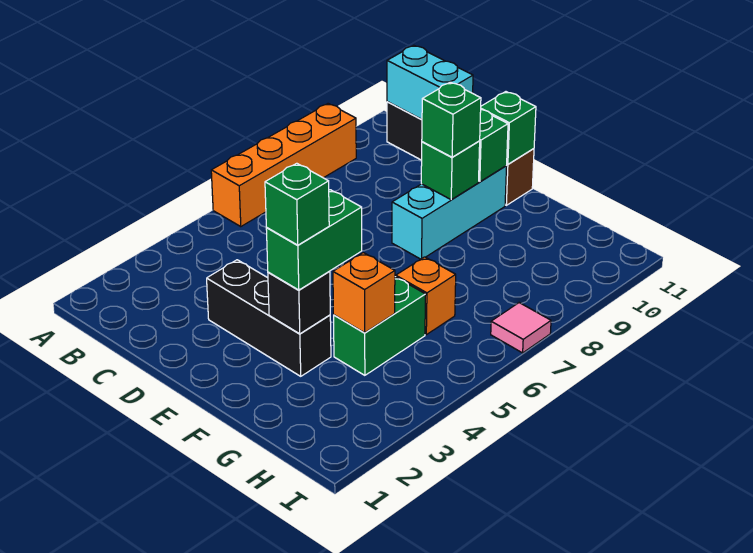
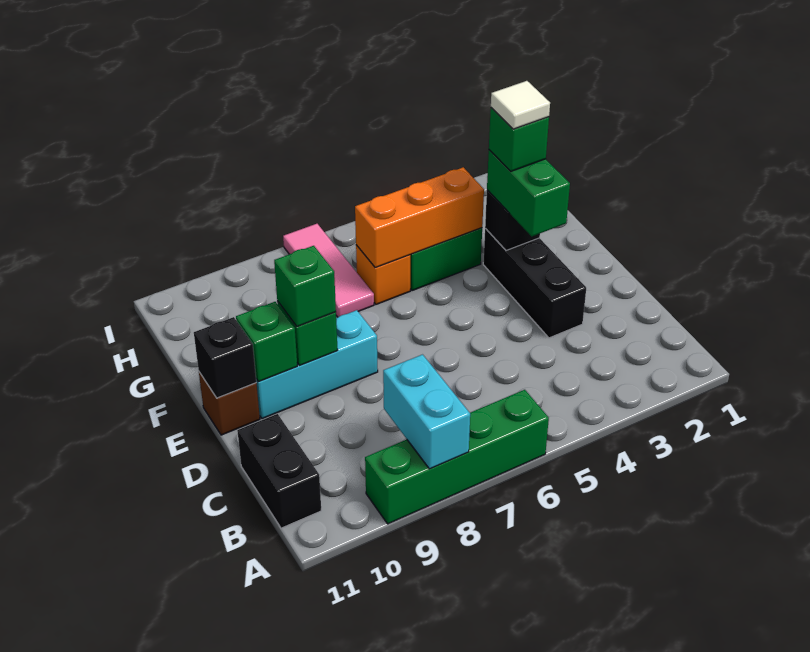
orange brick A6:A9 level 1 -> green brick A6:A9 level 1
cyan brick B11:C11 level 2 -> cyan brick A8:B8 level 2
green brick E11 level 2 -> black brick E11 level 2
green brick F3:F4 level 3 -> green brick E3:F3 level 3
none -> white tile F3 level 5
orange brick G4 level 2 -> orange brick G4:G6 level 2
pink tile I7 level 1 -> pink tile G7:I7 level 1

